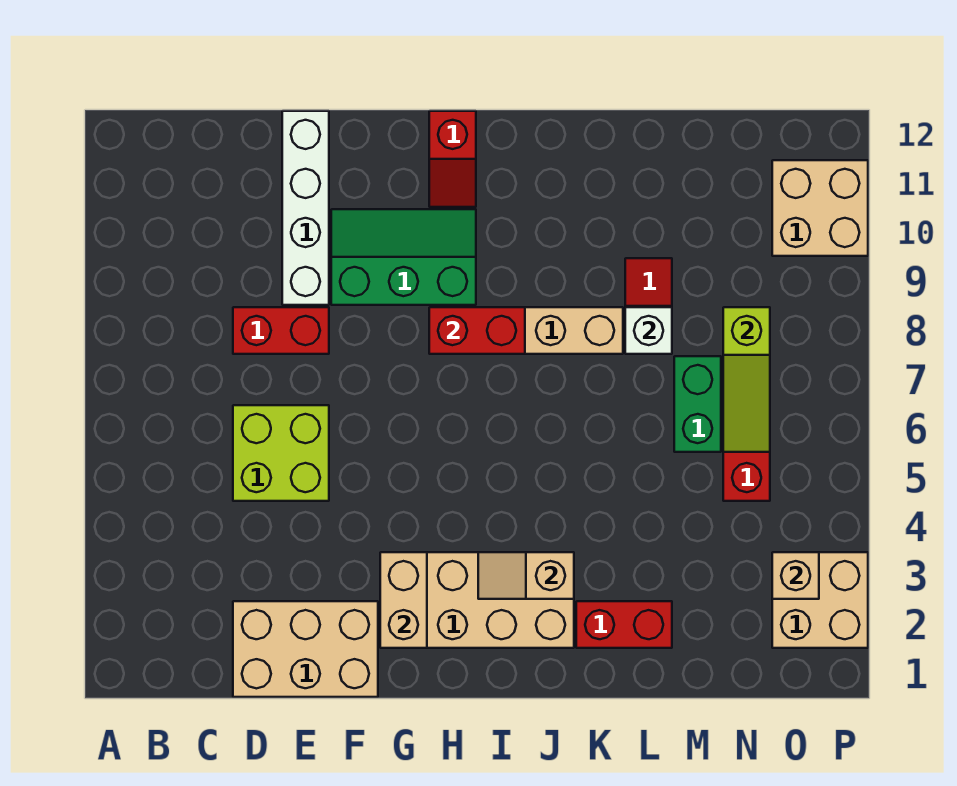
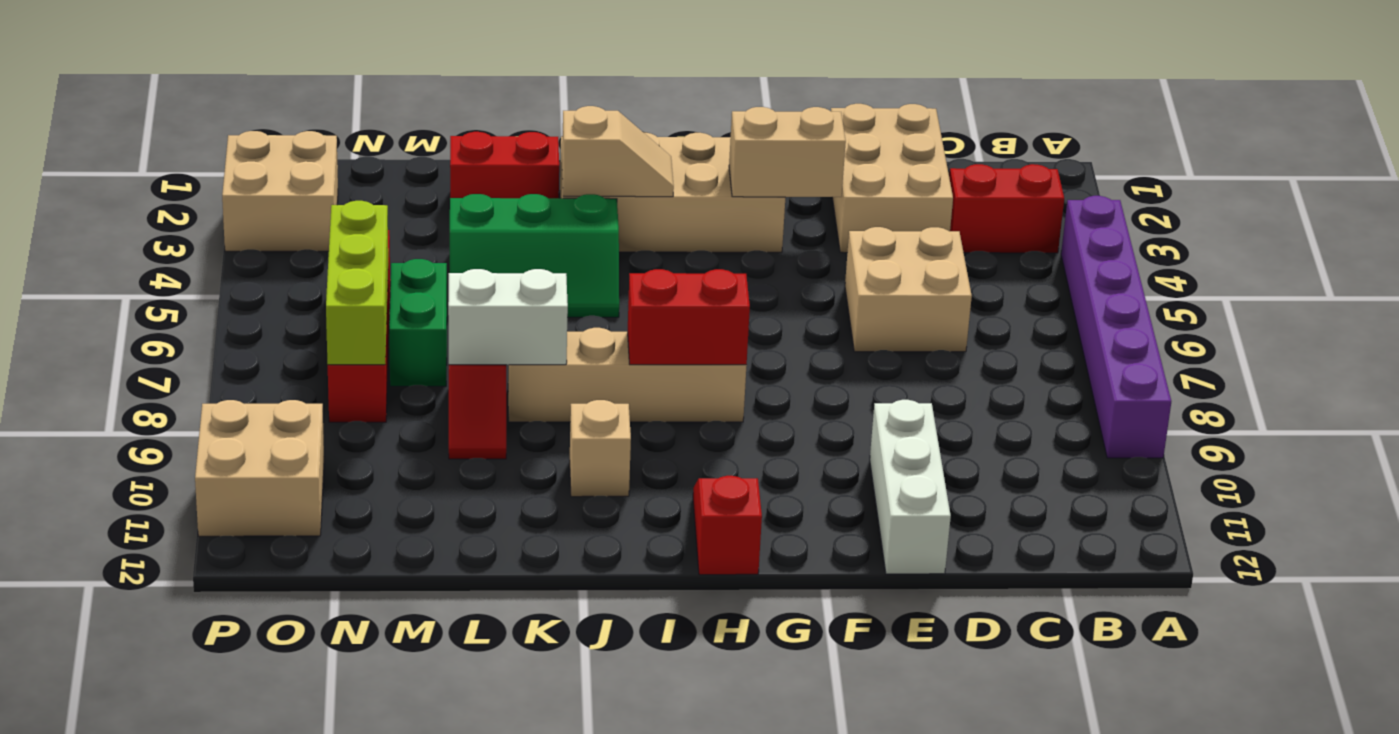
none -> purple brick A4:A9 level 1
tan brick D1:F2 level 1 -> tan brick D1:E3 level 1
lime brick D5:E6 level 1 -> tan brick D5:E6 level 1
red brick D8:E8 level 1 -> red brick B3:C3 level 1
white brick E9:E12 level 1 -> white brick E10:E12 level 1
green slope F9:H10 level 1 top 9 -> green slope J4:L5 level 1 top 4
tan brick G2:G3 level 2 -> tan brick F3:G3 level 2
white brick L8 level 2 -> white brick K8:L8 level 2
lime slope N6:N8 level 2 top 8 -> lime brick N6:N8 level 2
tan brick O3 level 2 -> tan brick J10 level 1

